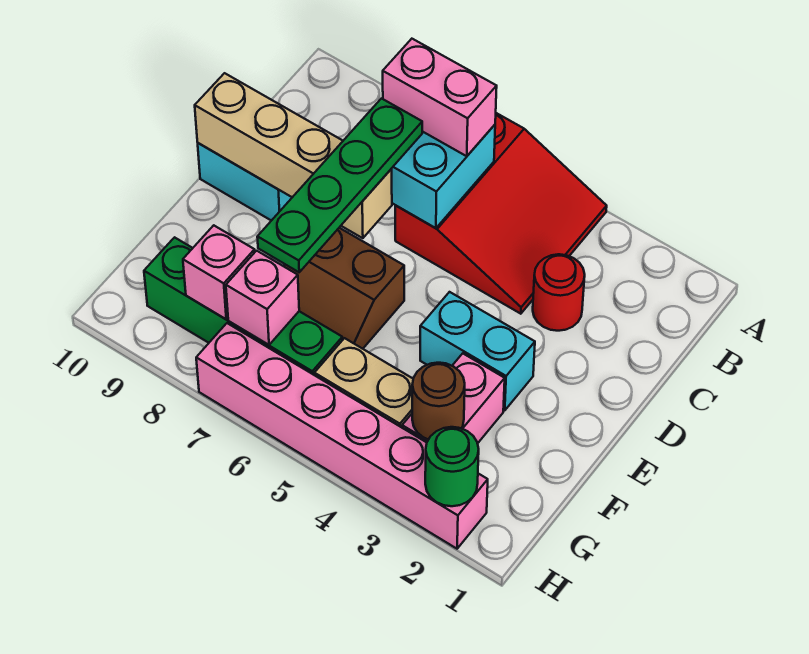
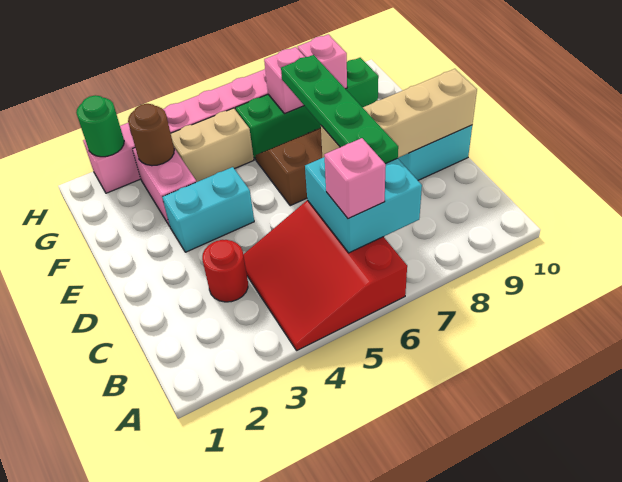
pink brick B6:B7 level 3 -> pink brick B6 level 3

